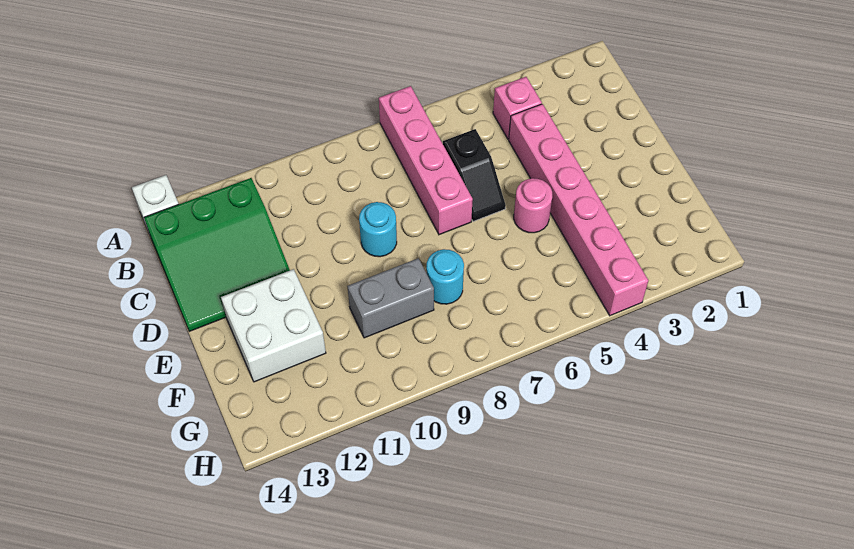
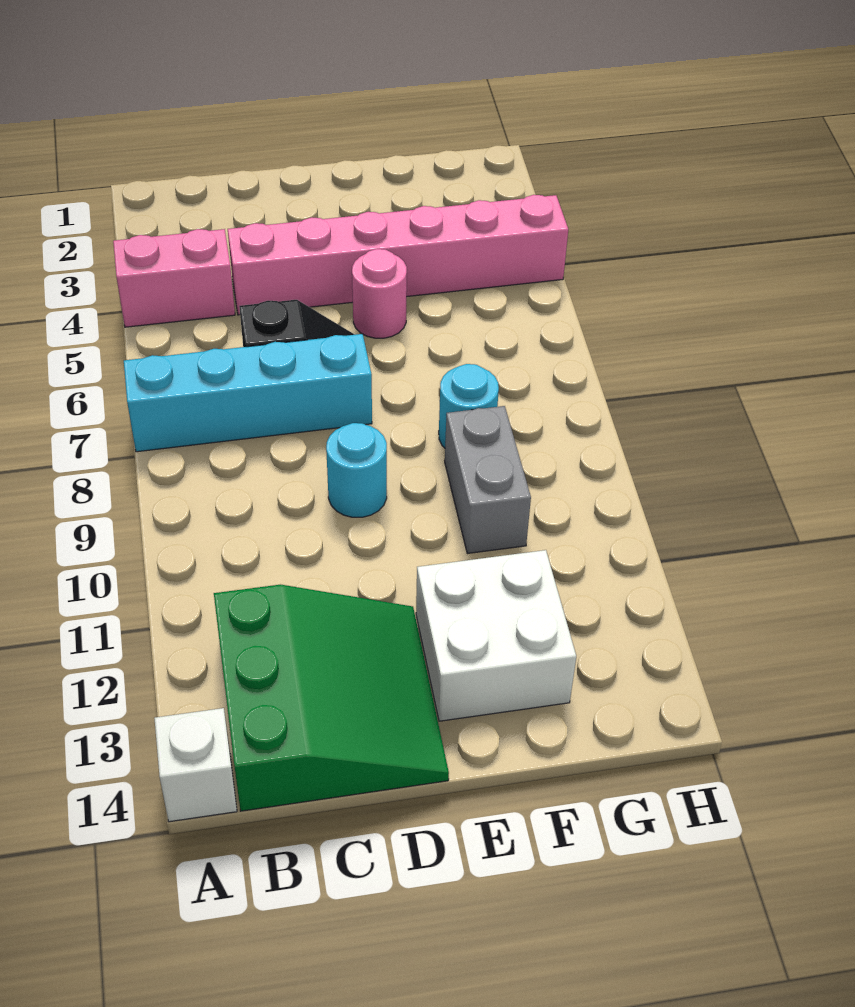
pink brick A7:D7 level 1 -> cyan brick A7:D7 level 1
pink brick B4 level 1 -> pink brick A4:B4 level 1

